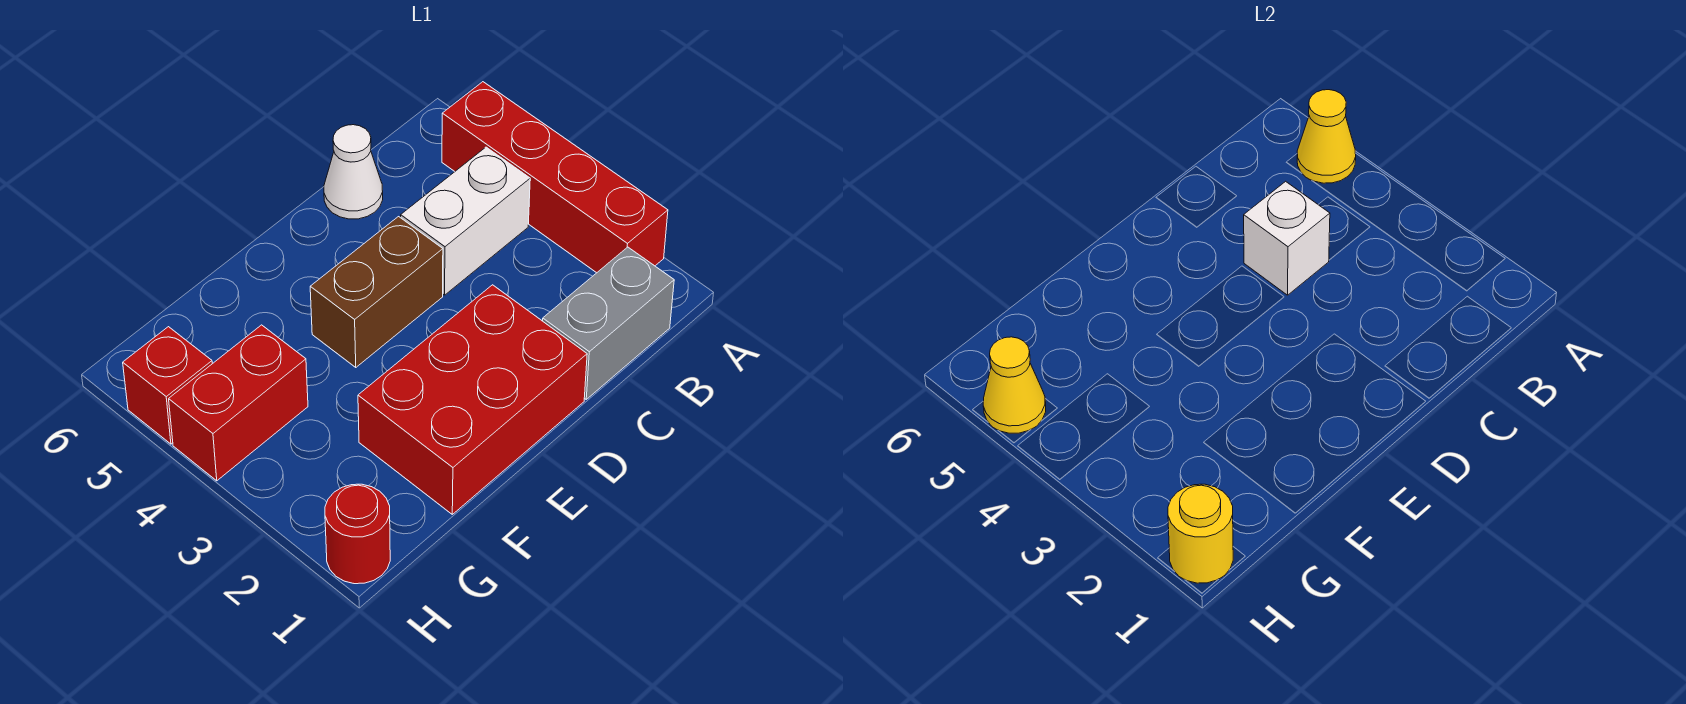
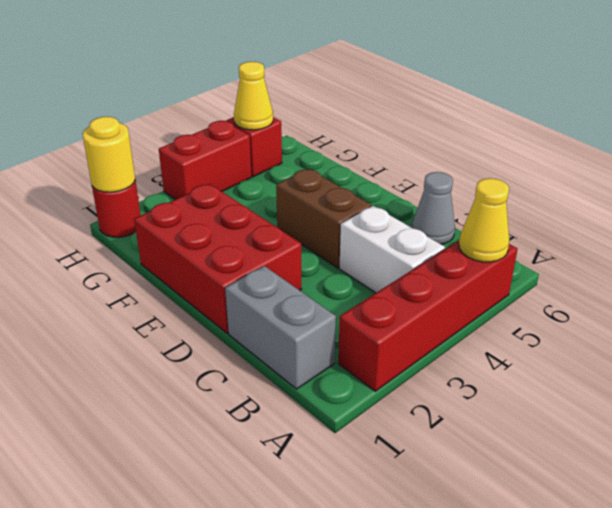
white brick C4 level 2 -> none
white cone C6 level 1 -> grey cone C6 level 1
red brick G4:H4 level 1 -> red brick H3:H4 level 1

